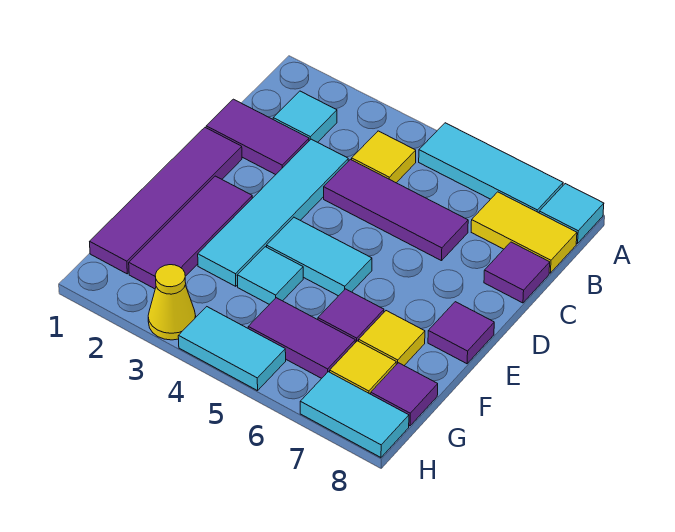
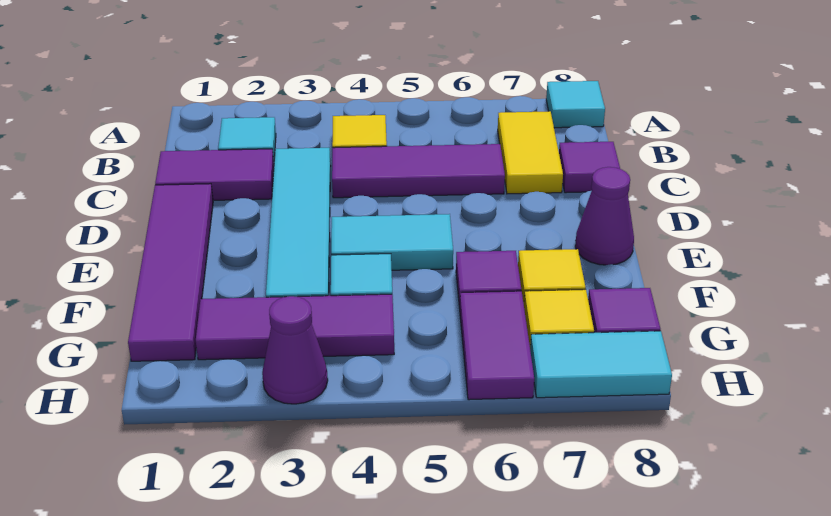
cyan tile A5:A7 level 1 -> none
yellow tile B7:B8 level 1 -> yellow tile B7:C7 level 1
purple tile E2:G2 level 1 -> purple tile G2:G4 level 1
purple tile E8 level 1 -> purple cone E8 level 1
purple tile G5:G6 level 1 -> purple tile G6:H6 level 1
yellow cone H3 level 1 -> purple cone H3 level 1
cyan tile H4:H5 level 1 -> none

